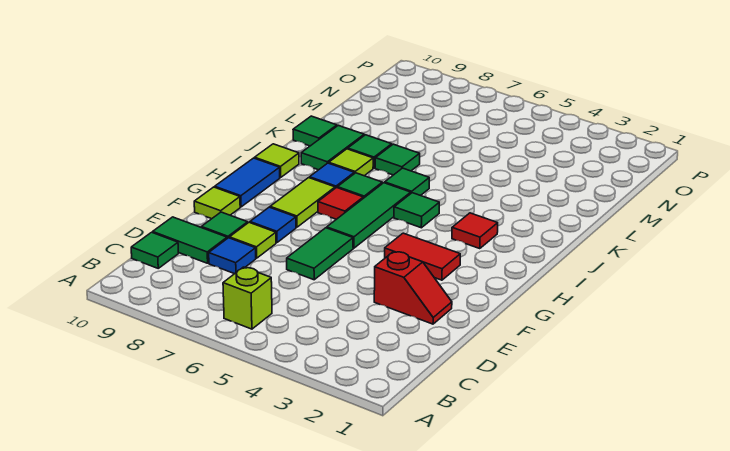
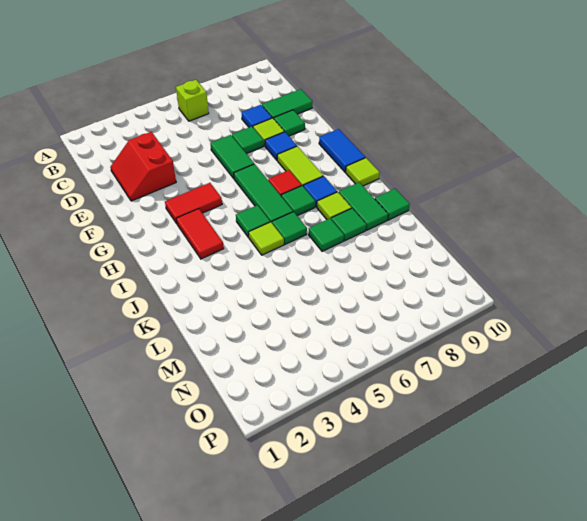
green tile C10 level 1 -> green tile E7 level 1
red slope E2:E3 level 1 top 3 -> red slope D2:E3 level 1 top 3
lime tile F10 level 1 -> lime tile J5 level 1
red tile I3 level 1 -> red tile H3:I3 level 1

